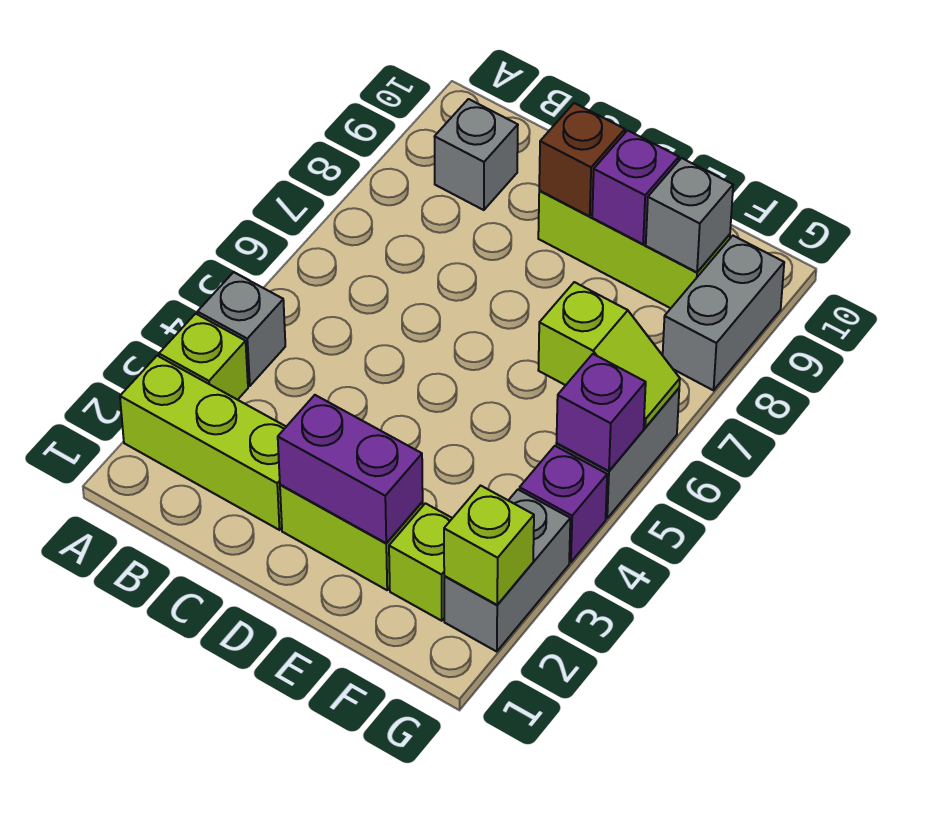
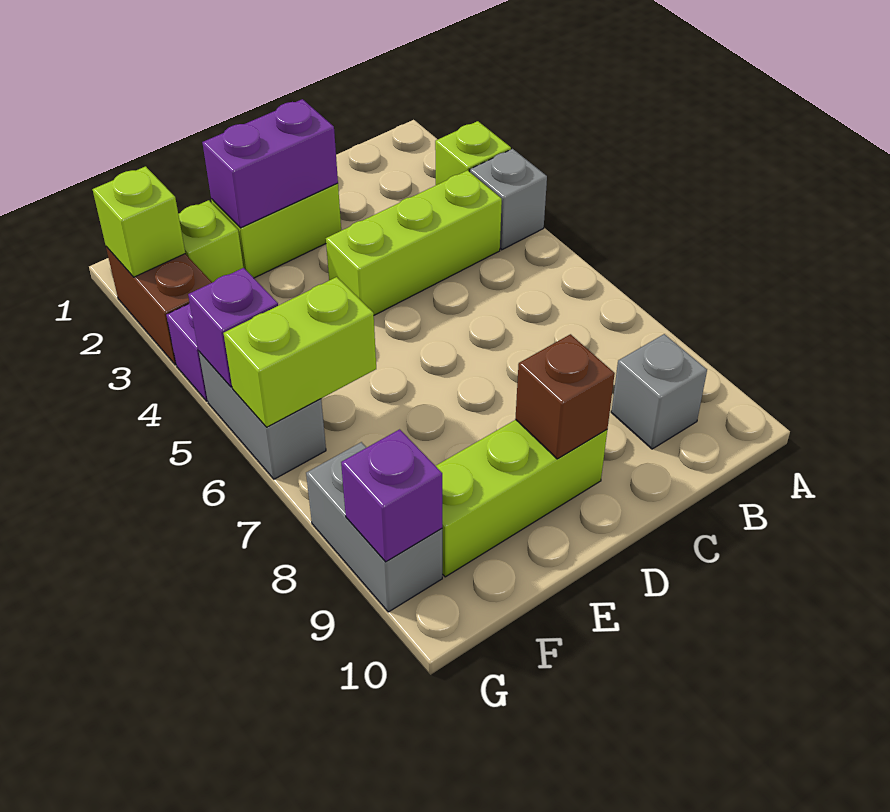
lime brick A2:C2 level 1 -> lime brick B4:D4 level 1
purple brick E9 level 2 -> purple brick G9 level 2
lime slope F6:G6 level 2 top F -> lime brick F6:G6 level 2
grey brick F9 level 2 -> none
grey brick G2:G3 level 1 -> brown brick G2:G3 level 1

